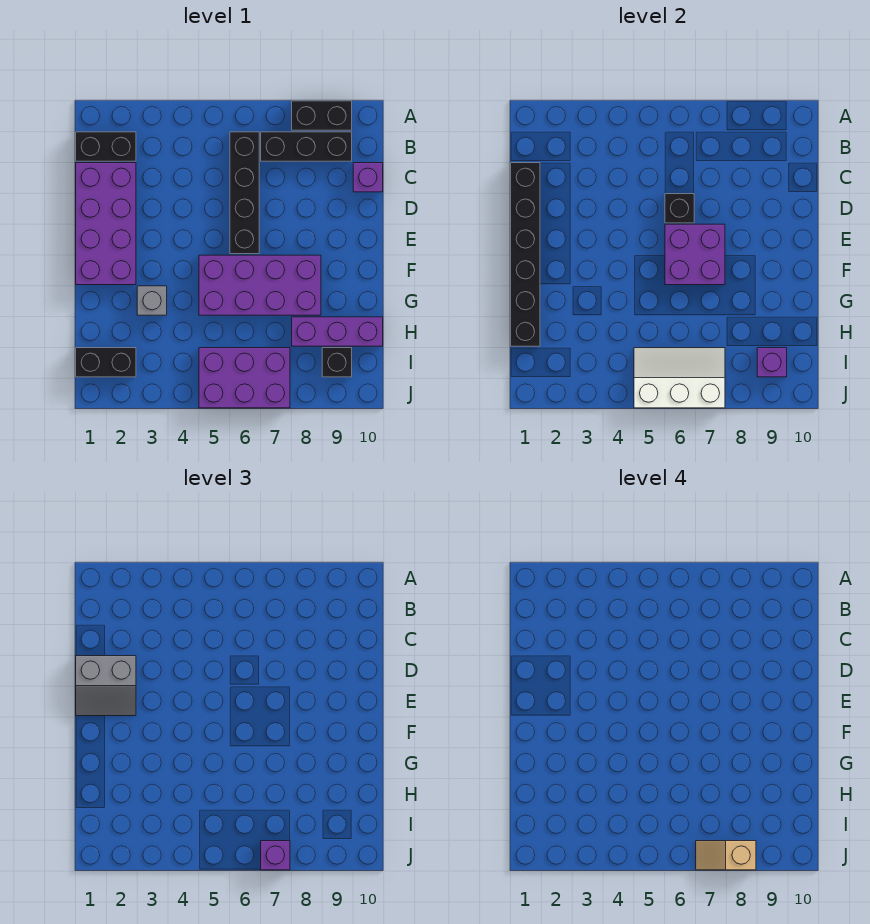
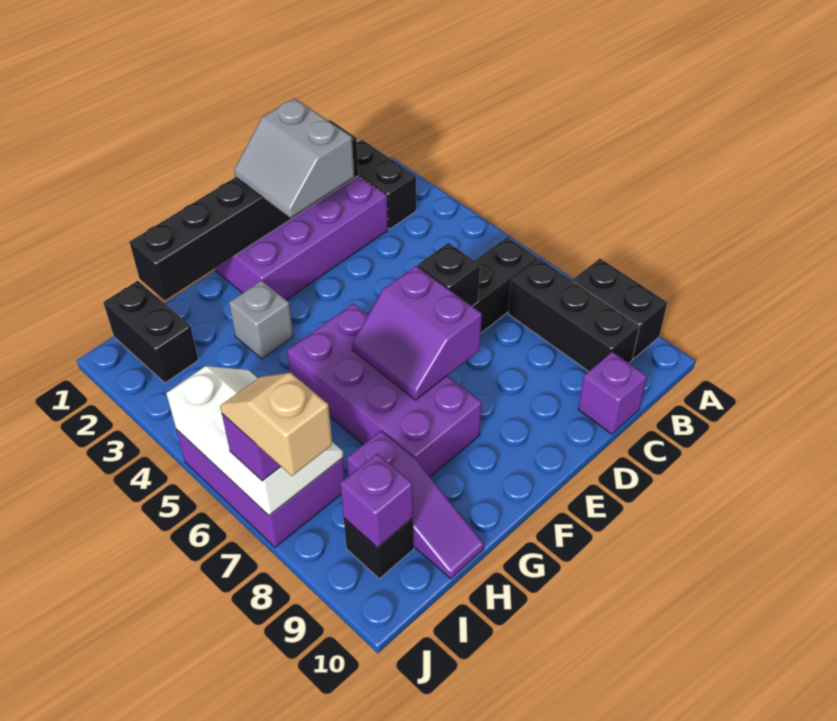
purple brick E6:F7 level 2 -> purple slope E6:F7 level 2 top E
purple brick H8:H10 level 1 -> purple slope H8:H10 level 1 top 8

